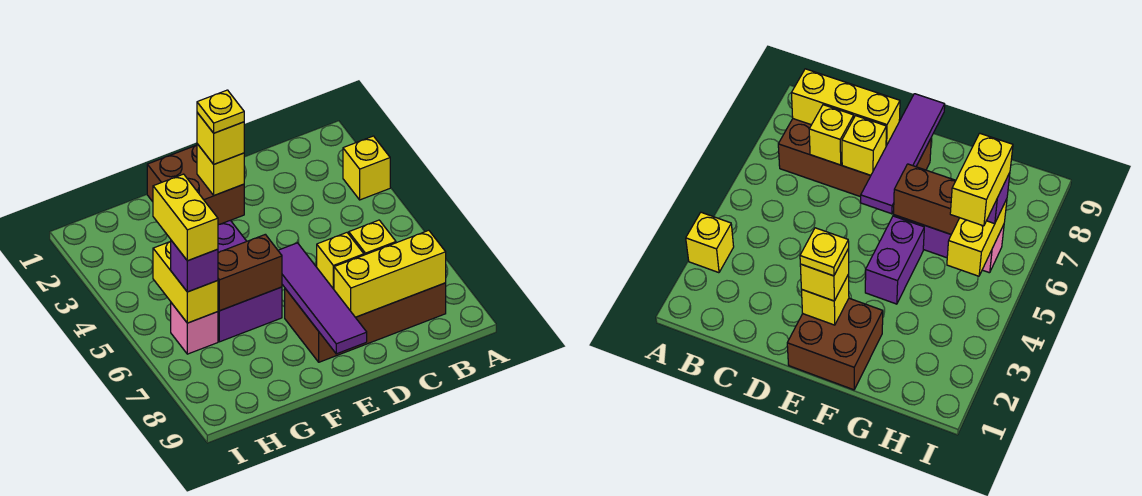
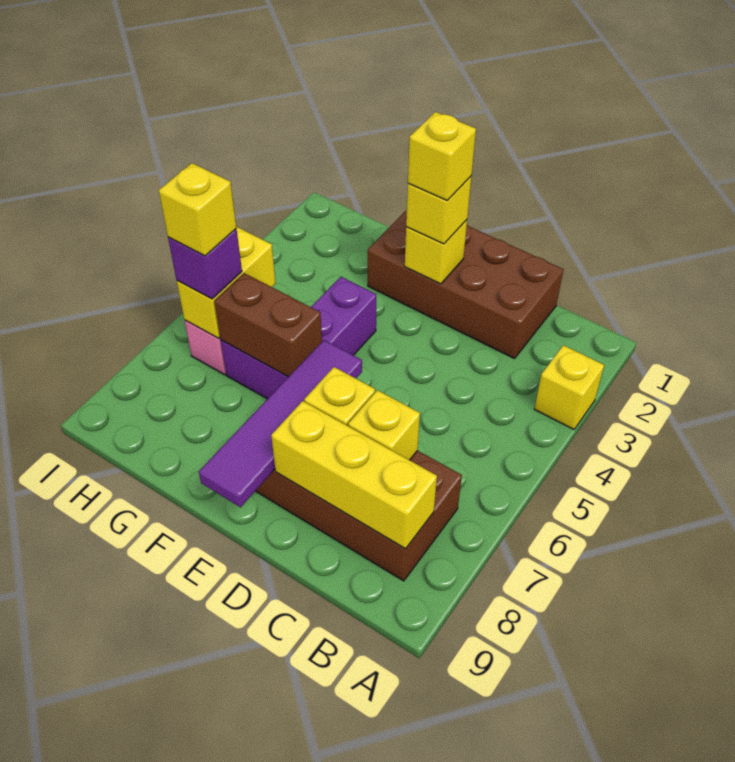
brown brick E1:F2 level 1 -> brown brick C1:F2 level 1
yellow plate E2 level 4 -> yellow brick E2 level 4
yellow brick H5:H6 level 4 -> yellow brick H6 level 4

